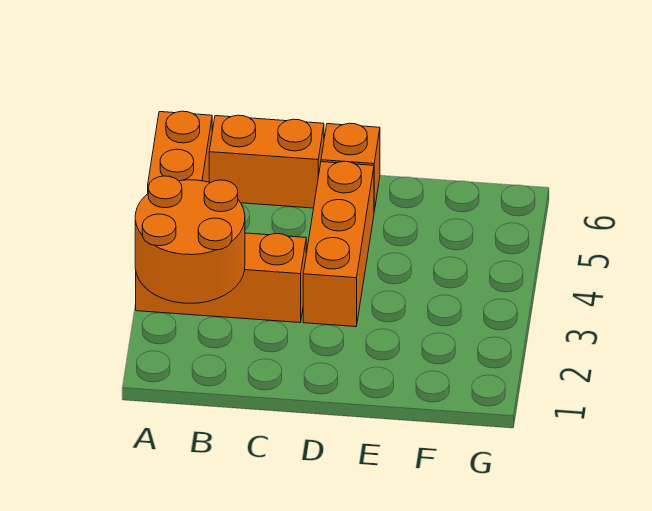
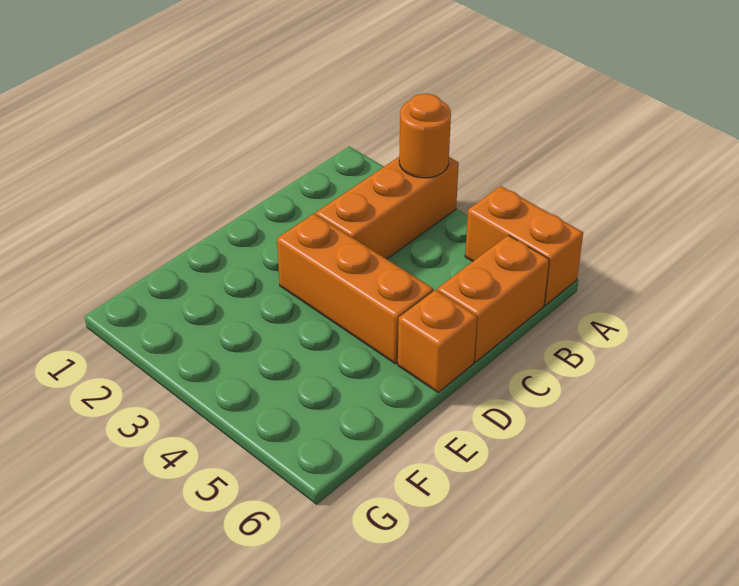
orange round brick A2:B3 level 2 -> orange round brick A3 level 2

